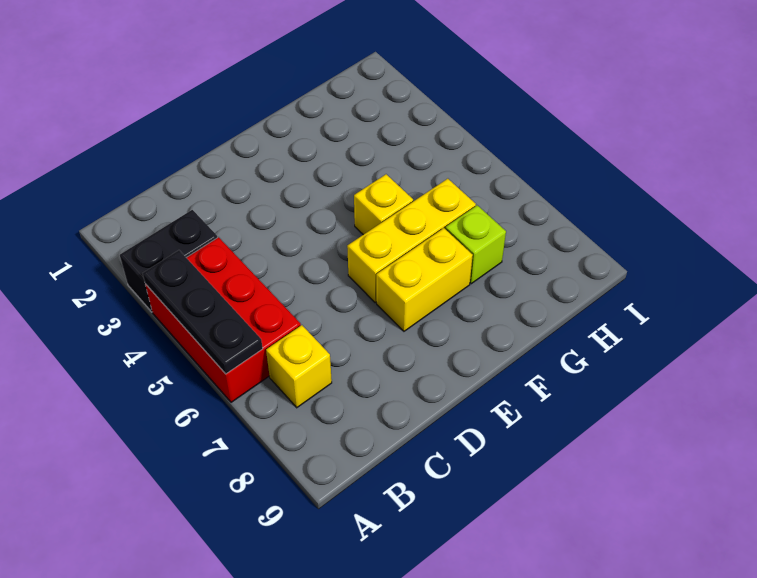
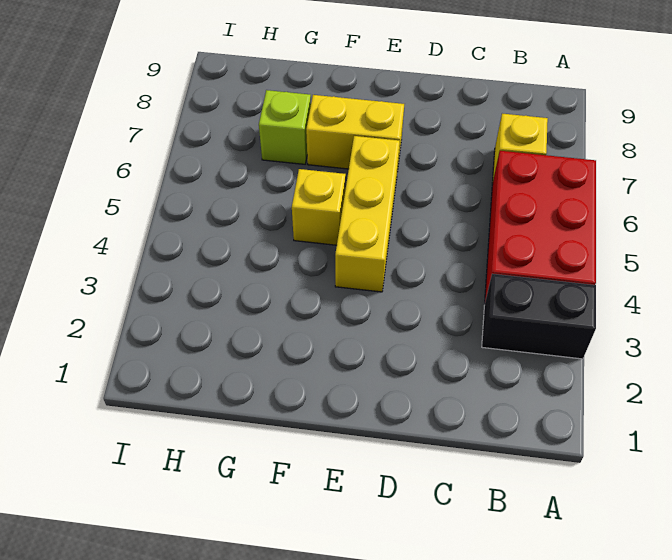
black plate A4:A6 level 2 -> none
yellow brick E6:G6 level 1 -> yellow brick E4:E6 level 1

